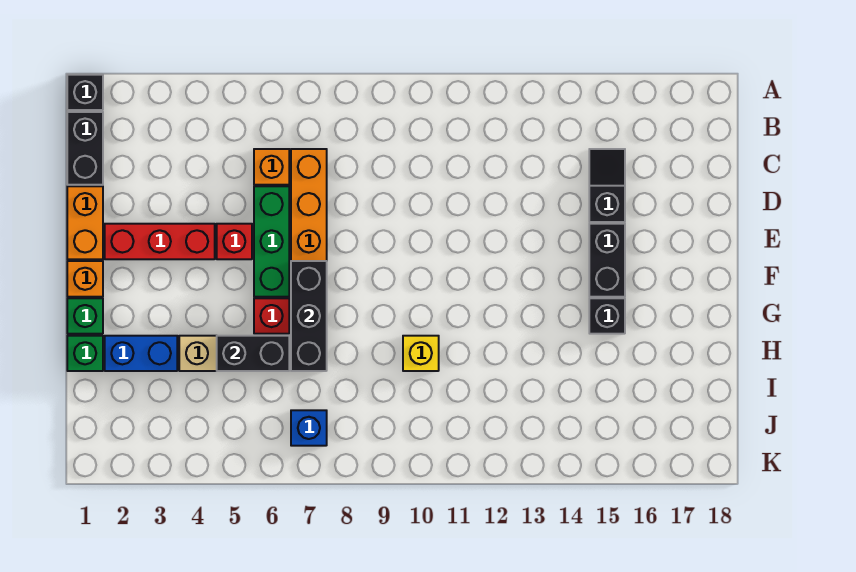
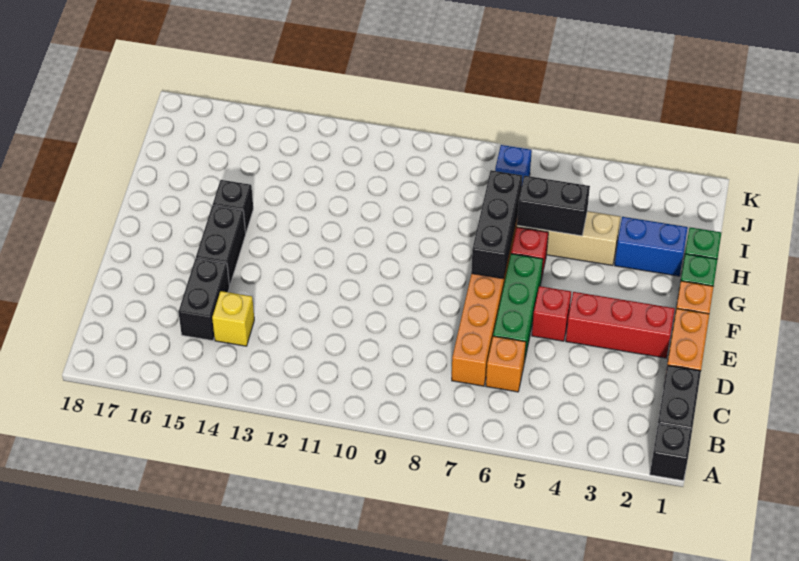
black slope C15:D15 level 1 top D -> black brick C15:D15 level 1
yellow brick H10 level 1 -> yellow brick C14 level 1

